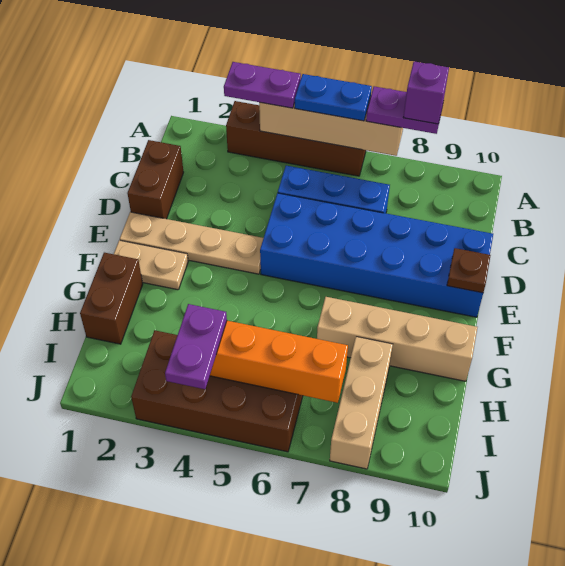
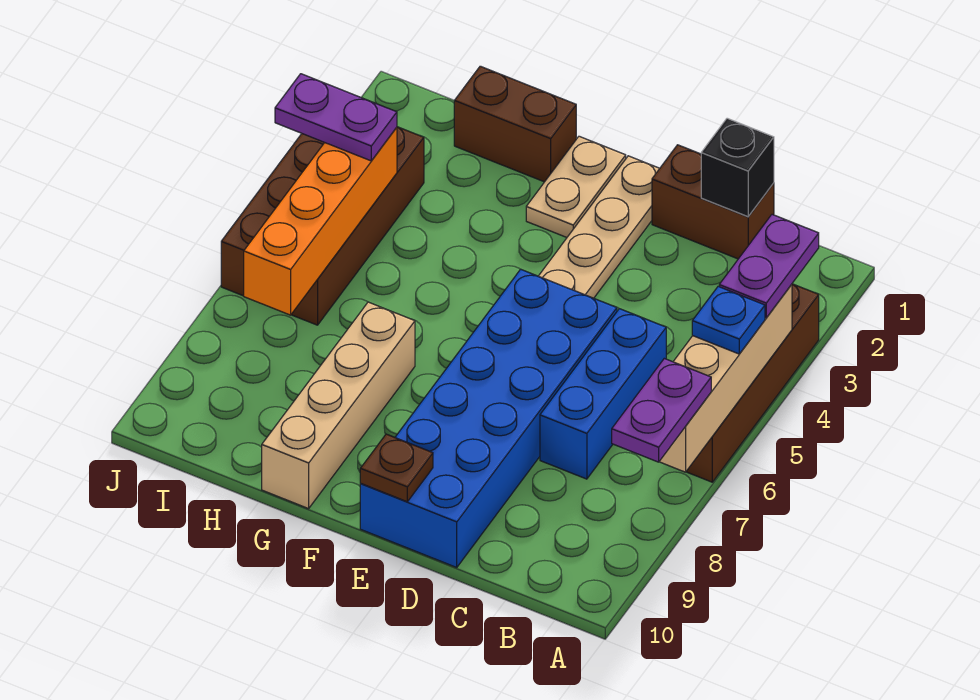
blue plate A5:A6 level 3 -> blue plate A5 level 3
purple brick A8 level 4 -> none
none -> black brick C1 level 2
tan brick H8:J8 level 1 -> none

